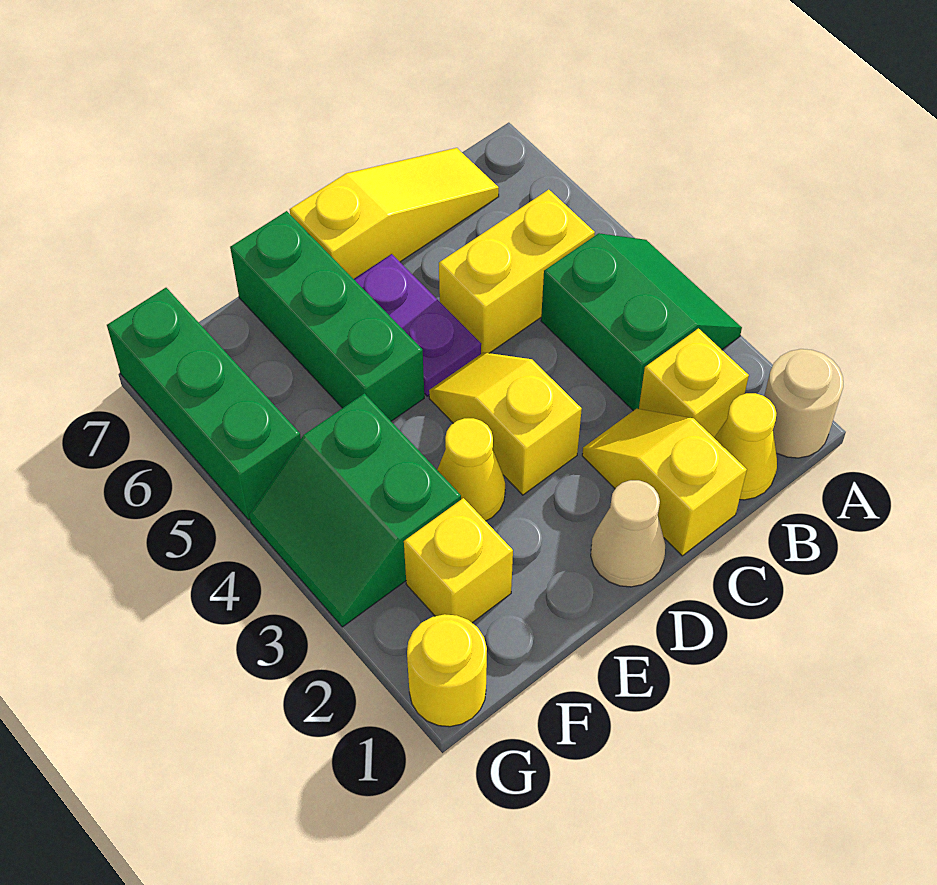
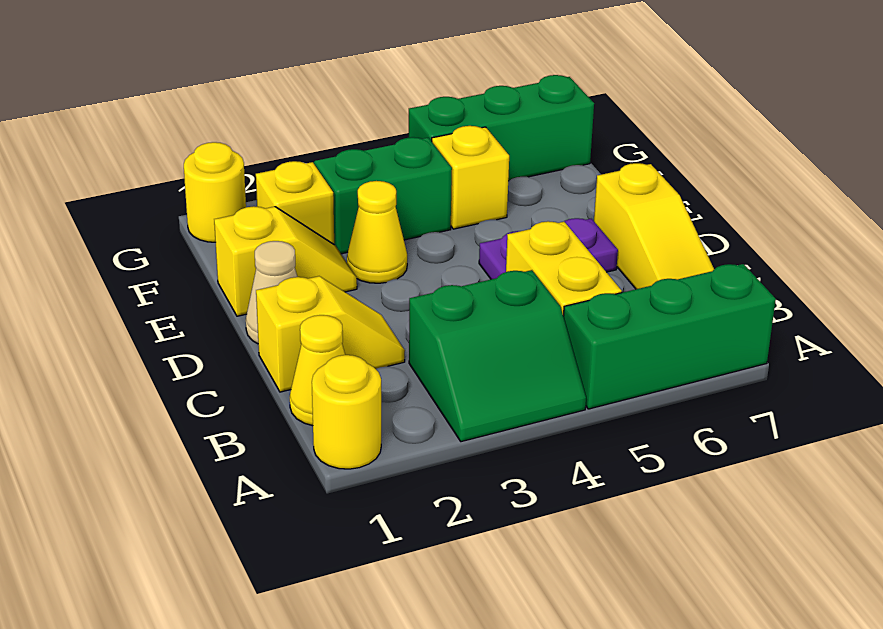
tan round brick A1 level 1 -> yellow round brick A1 level 1
yellow brick B2 level 1 -> yellow brick F5 level 1
yellow slope D3:D4 level 1 top 3 -> yellow slope E1:E2 level 1 top 1
green brick E5:E7 level 1 -> green brick A5:A7 level 1

